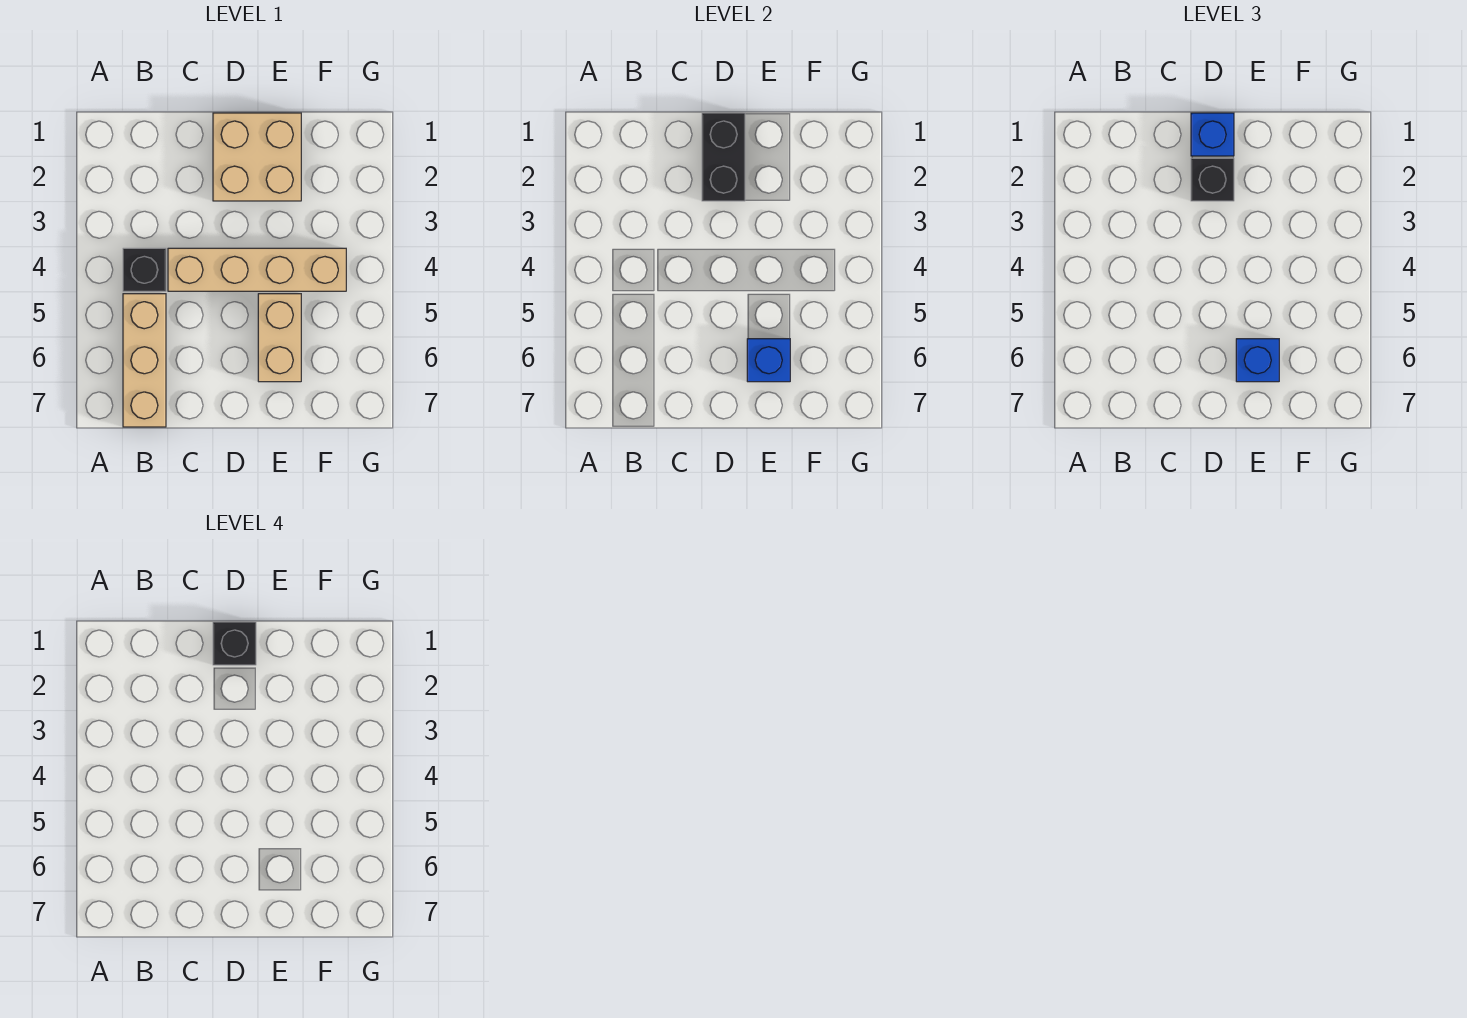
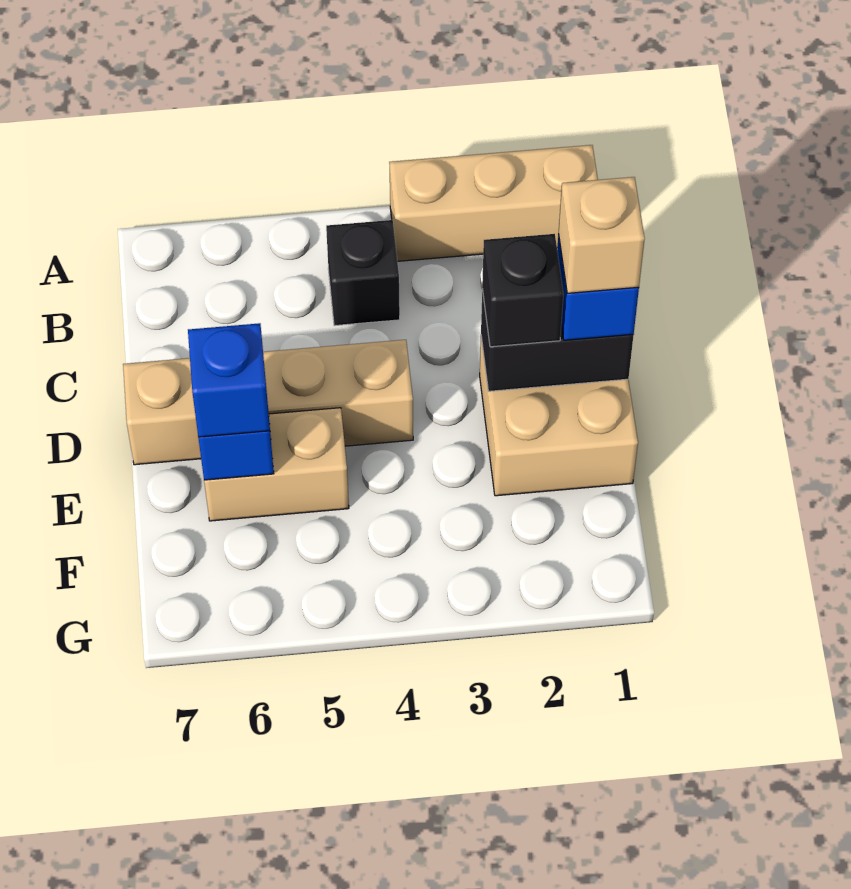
tan brick B5:B7 level 1 -> tan brick A1:A3 level 1
tan brick C4:F4 level 1 -> tan brick D4:D7 level 1
black brick D1 level 4 -> tan brick D1 level 4

